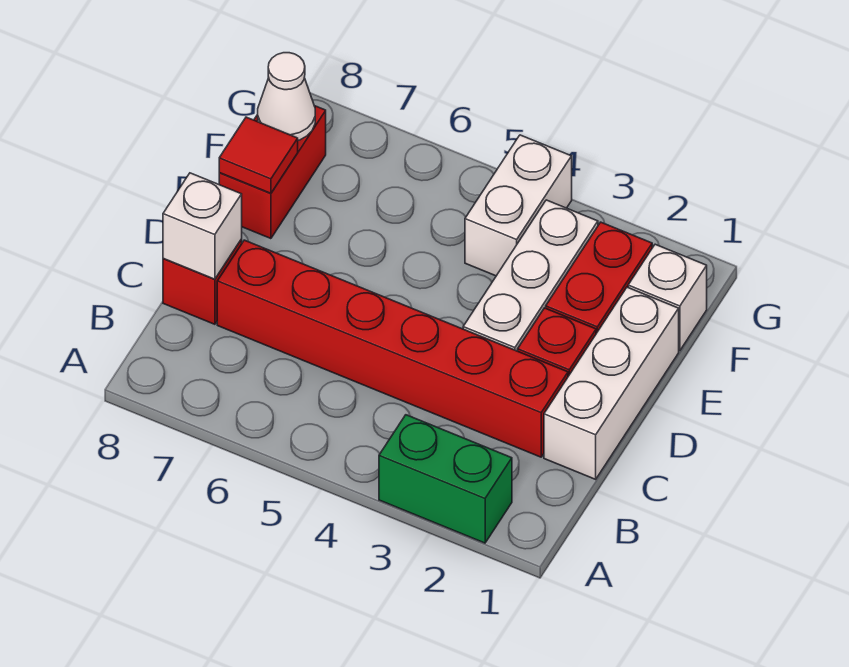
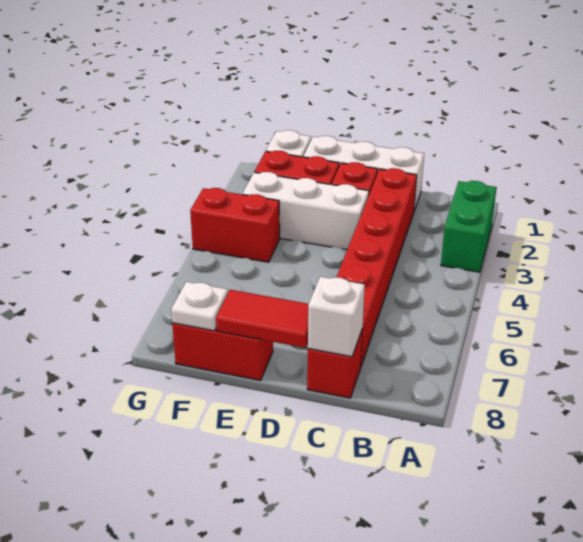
red tile E8 level 2 -> red tile D8:E8 level 2
white brick F4:G4 level 1 -> red brick F4:G4 level 1
white cone F8 level 2 -> white plate F8 level 2

